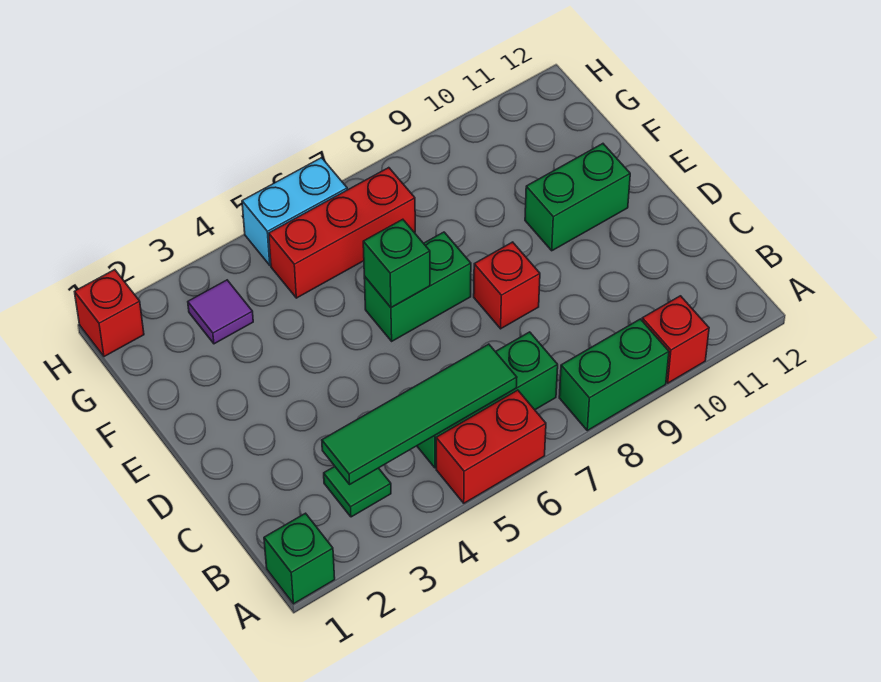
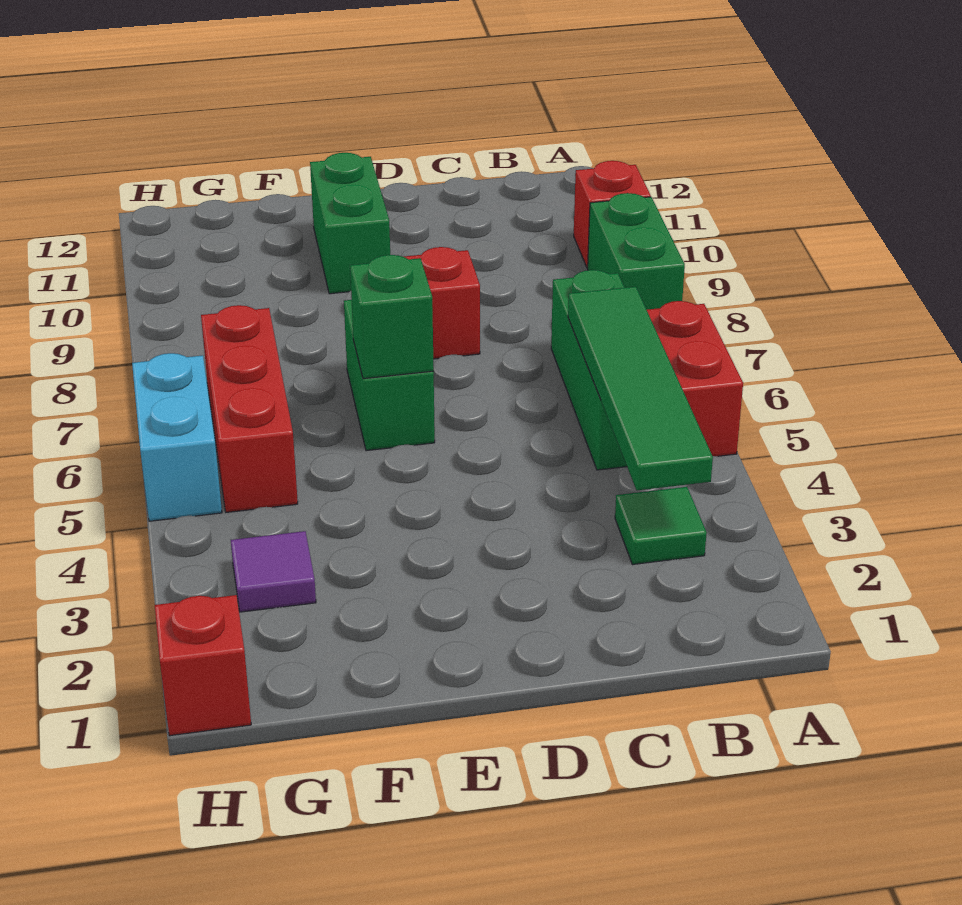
green brick A1 level 1 -> none

